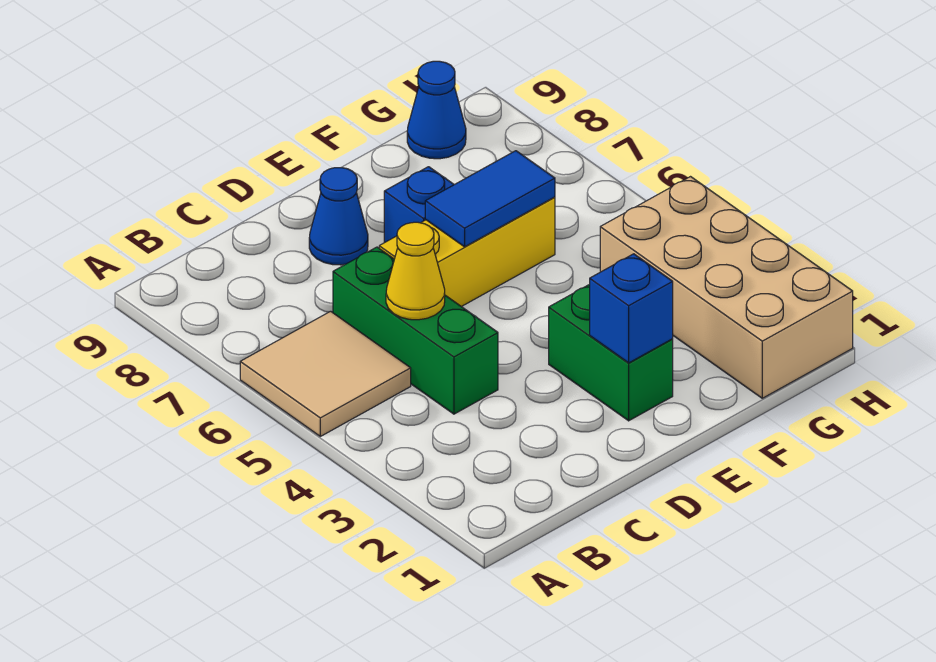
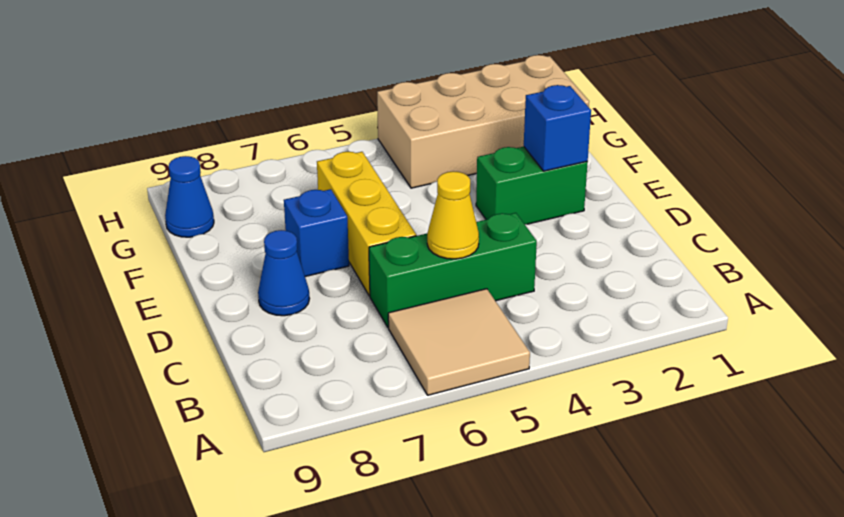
blue tile E6:F6 level 2 -> none

